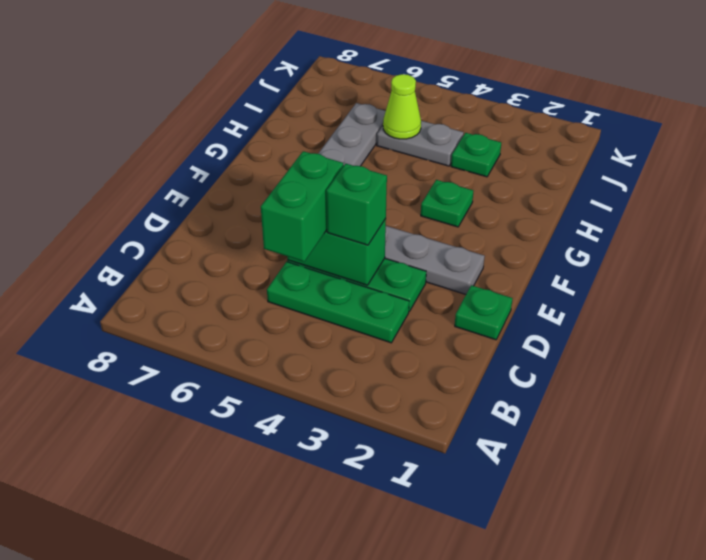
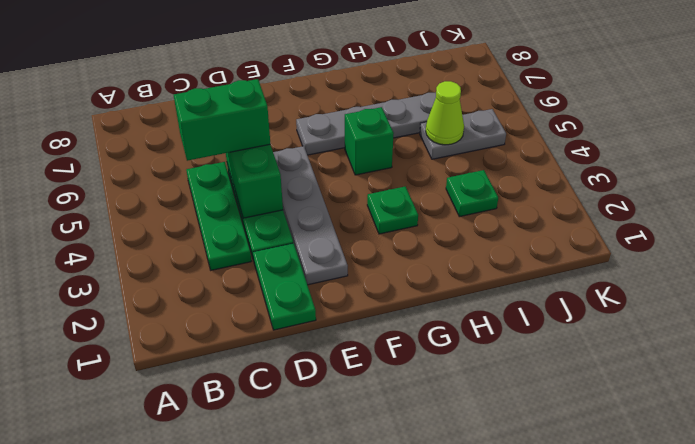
green plate D1 level 1 -> green plate D1:D2 level 1
green brick D4 level 3 -> green brick G5 level 1
grey plate I4:I5 level 1 -> grey plate I5:J5 level 1

